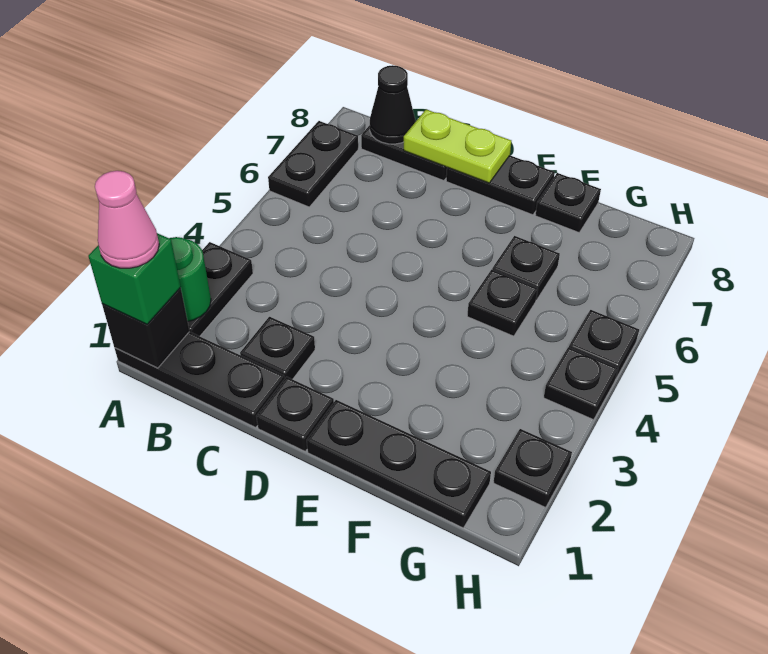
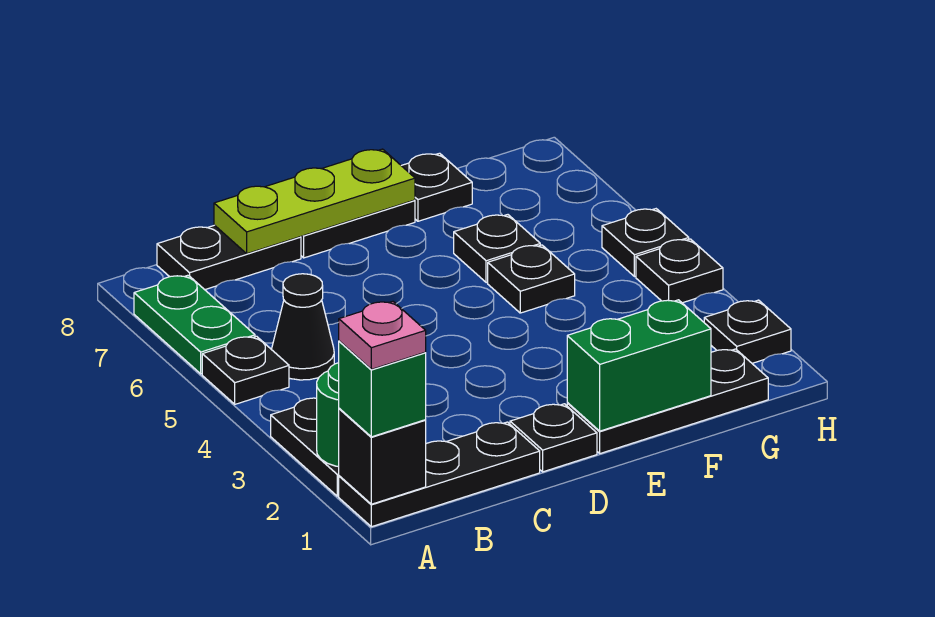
pink cone A1 level 4 -> pink plate A1 level 4
black plate A6:A7 level 1 -> green plate A6:A7 level 1
black cone B8 level 2 -> black cone B5 level 1
black plate C2 level 1 -> black plate A5 level 1
lime plate C8:D8 level 2 -> lime plate C8:E8 level 2
none -> green brick E1:F1 level 2

